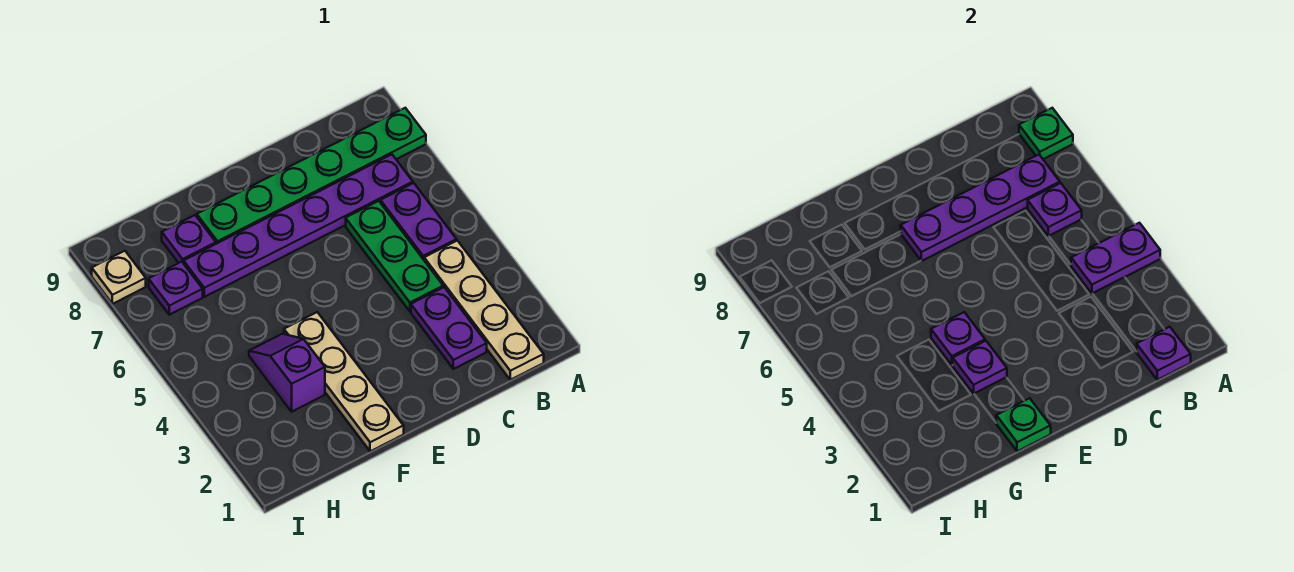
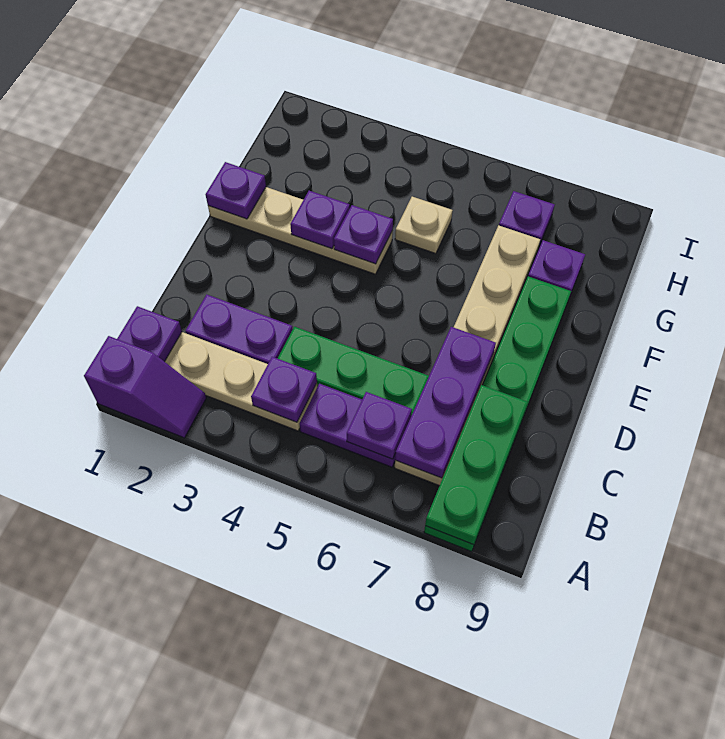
purple plate A4:B4 level 2 -> purple plate B4 level 2
green plate A8 level 2 -> green plate A8:C8 level 2
purple plate B7:G7 level 1 -> tan plate B7:G7 level 1
purple plate B7:E7 level 2 -> purple plate B7:D7 level 2
green plate F1 level 2 -> purple plate F1 level 2
purple slope G3:G4 level 1 top 3 -> purple slope A1:A2 level 1 top 1
tan plate I8 level 1 -> tan plate G5 level 1

